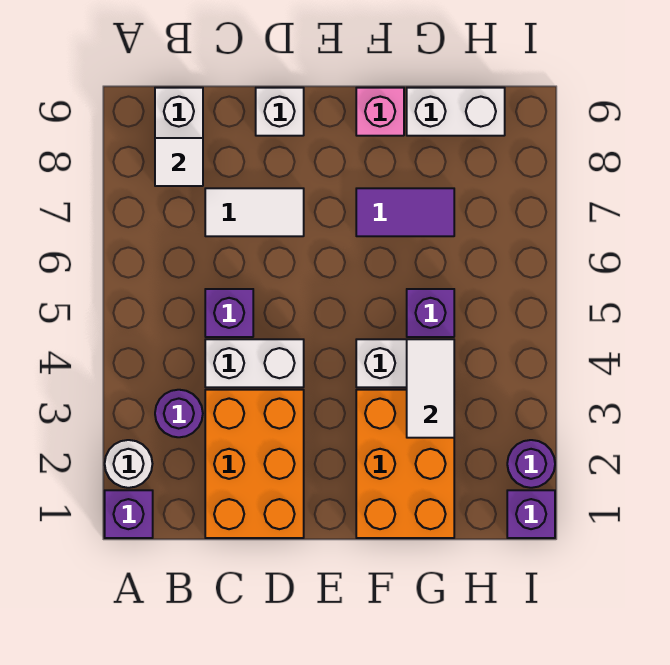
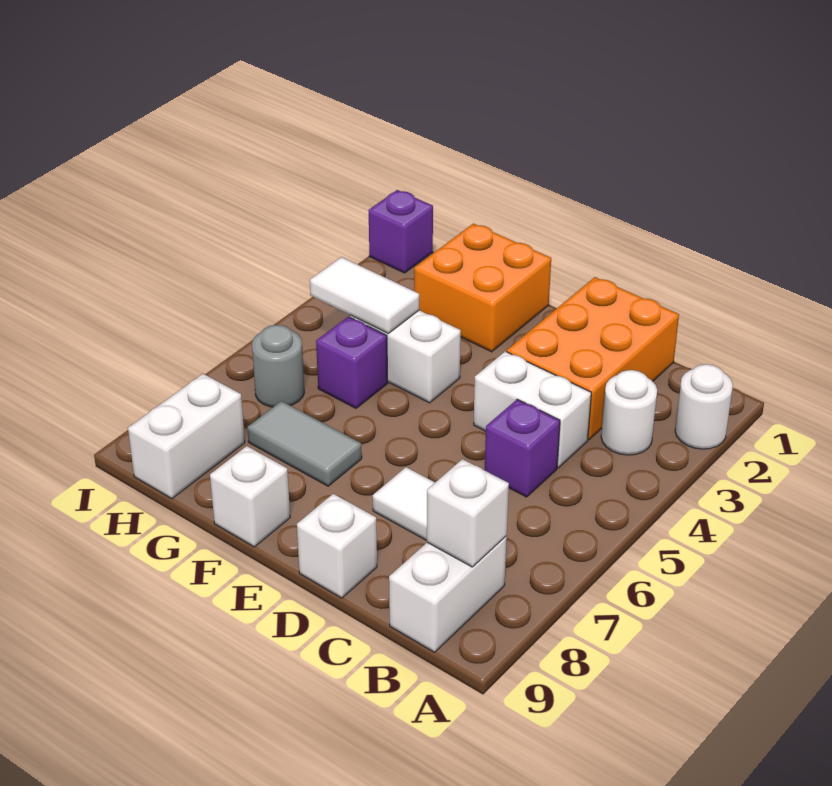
purple brick A1 level 1 -> none
purple round brick B3 level 1 -> white round brick B3 level 1
white tile B8 level 2 -> white brick B8 level 2
orange brick F1:G3 level 1 -> orange brick F1:G2 level 1
purple tile F7:G7 level 1 -> grey tile F7:G7 level 1
pink brick F9 level 1 -> white brick F9 level 1
white tile G3:G4 level 2 -> white tile G4:H4 level 2
white brick G9:H9 level 1 -> white brick H8:H9 level 1
none -> grey round brick H6 level 1
purple round brick I2 level 1 -> none

